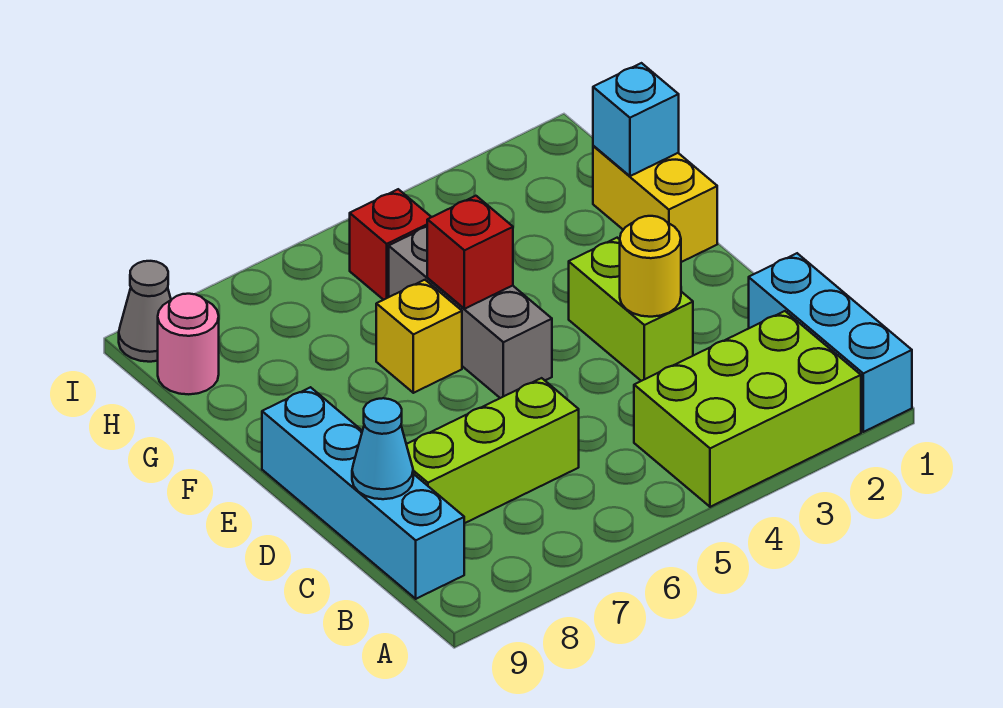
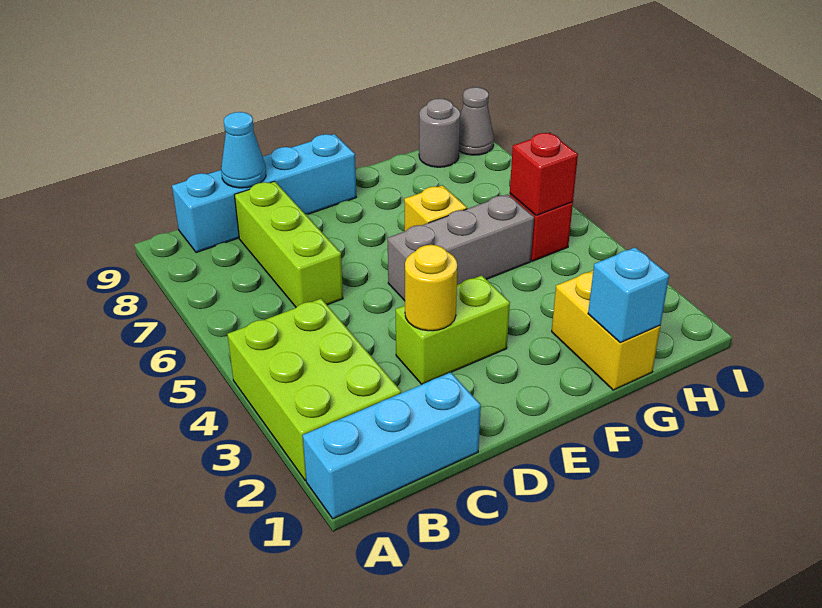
yellow brick F1:G1 level 1 -> yellow brick G1:G2 level 1
red brick F5 level 2 -> red brick H5 level 2
pink round brick H9 level 1 -> grey round brick H9 level 1

